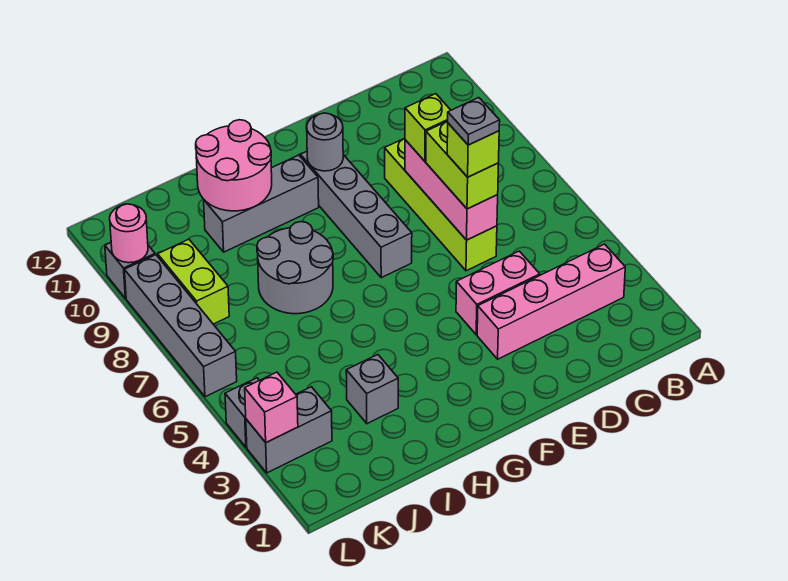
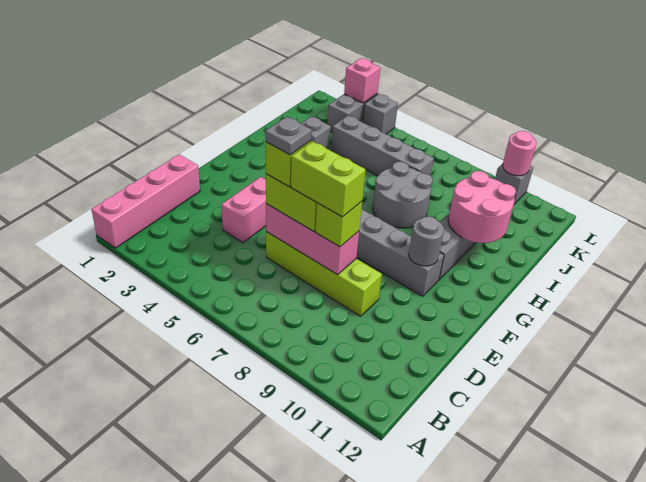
pink brick B3:E3 level 1 -> pink brick A1:D1 level 1
lime brick K8:K9 level 1 -> lime brick D7:D8 level 4
grey brick L6:L9 level 1 -> grey brick J4:J7 level 1

